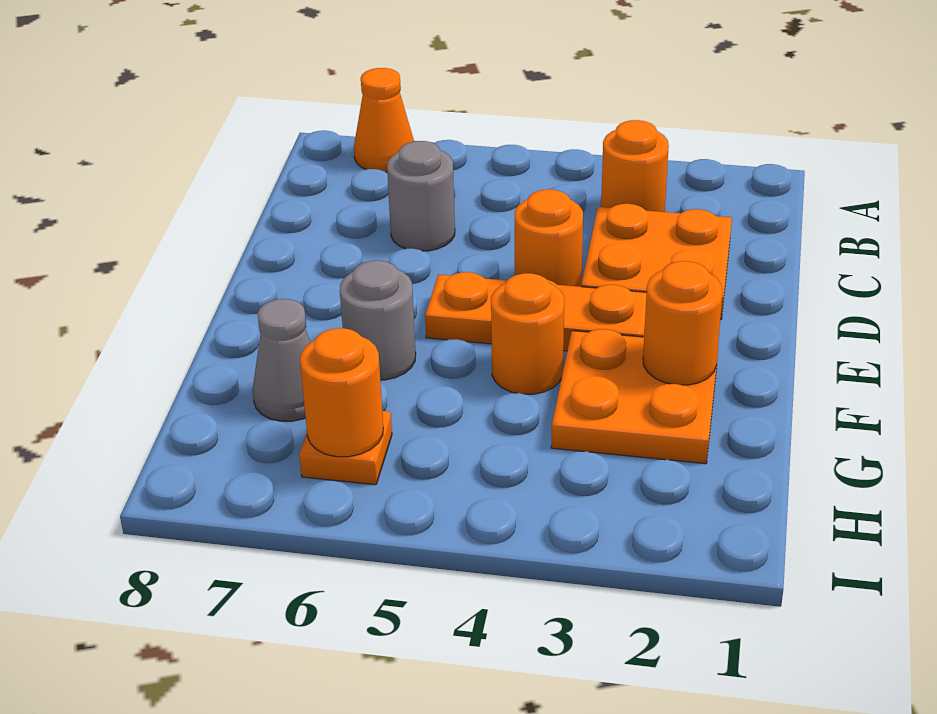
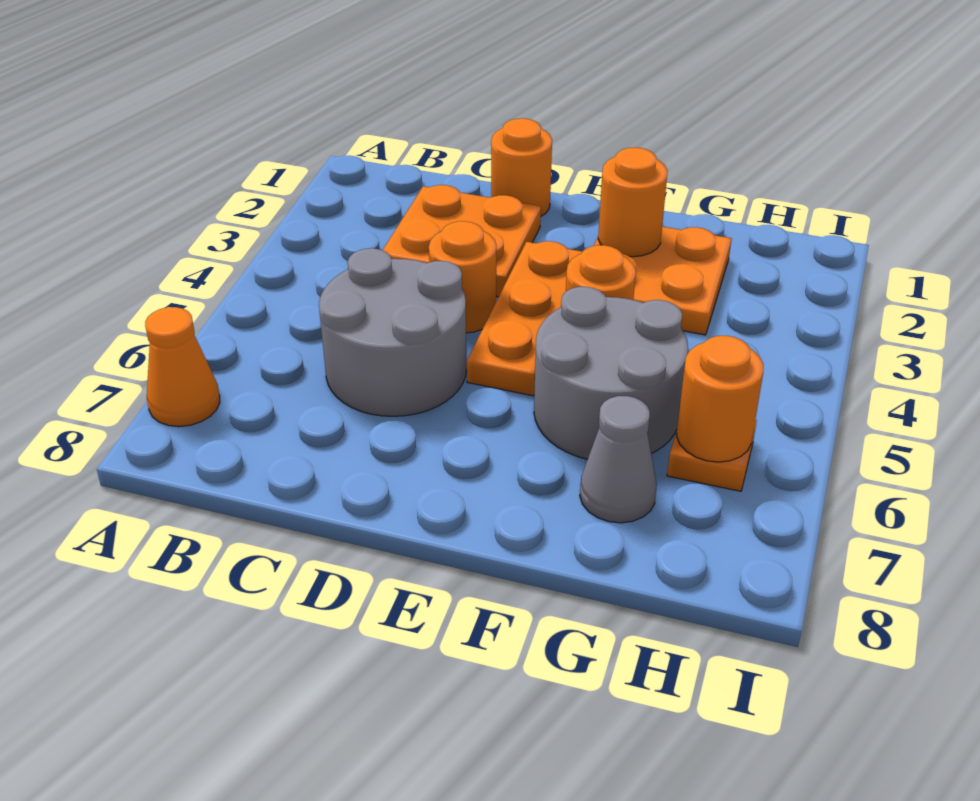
orange round brick B3 level 1 -> orange round brick D1 level 1
grey round brick C6 level 1 -> grey round brick C5:D6 level 1
grey round brick F6 level 1 -> grey round brick F5:G6 level 1

